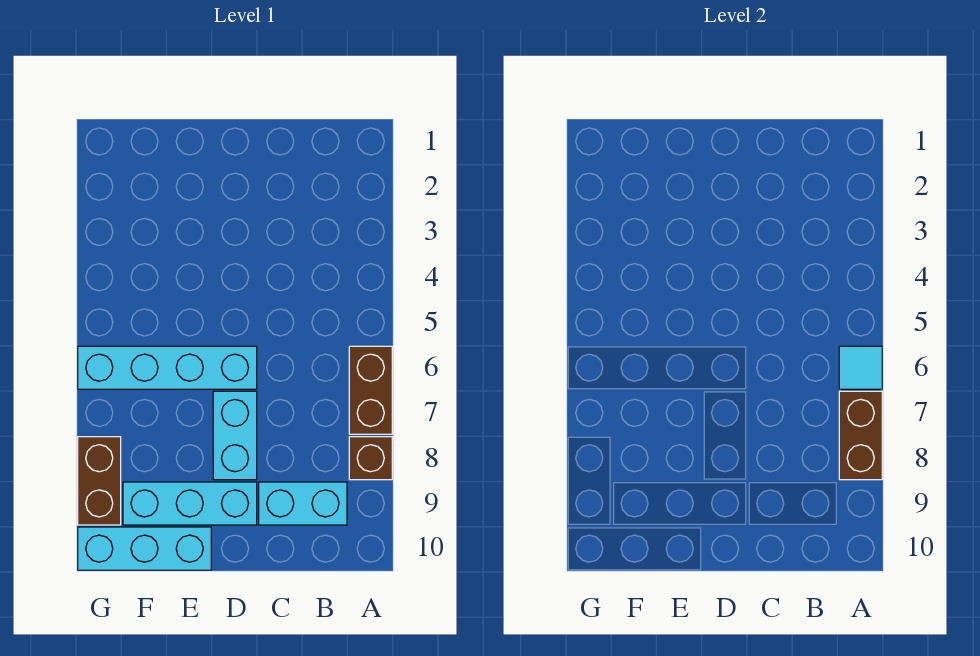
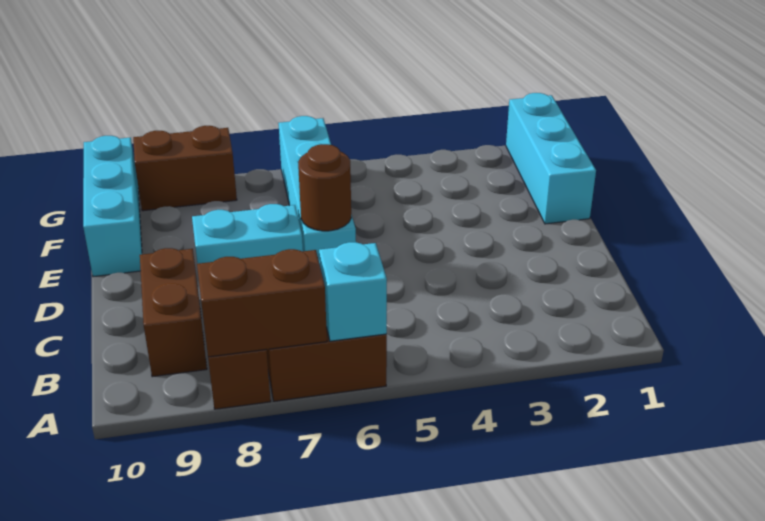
cyan tile A6 level 2 -> cyan brick A6 level 2
cyan brick B9:C9 level 1 -> brown brick B9:C9 level 1
none -> brown round brick D6 level 2
cyan brick D9:F9 level 1 -> cyan brick E1:G1 level 1

